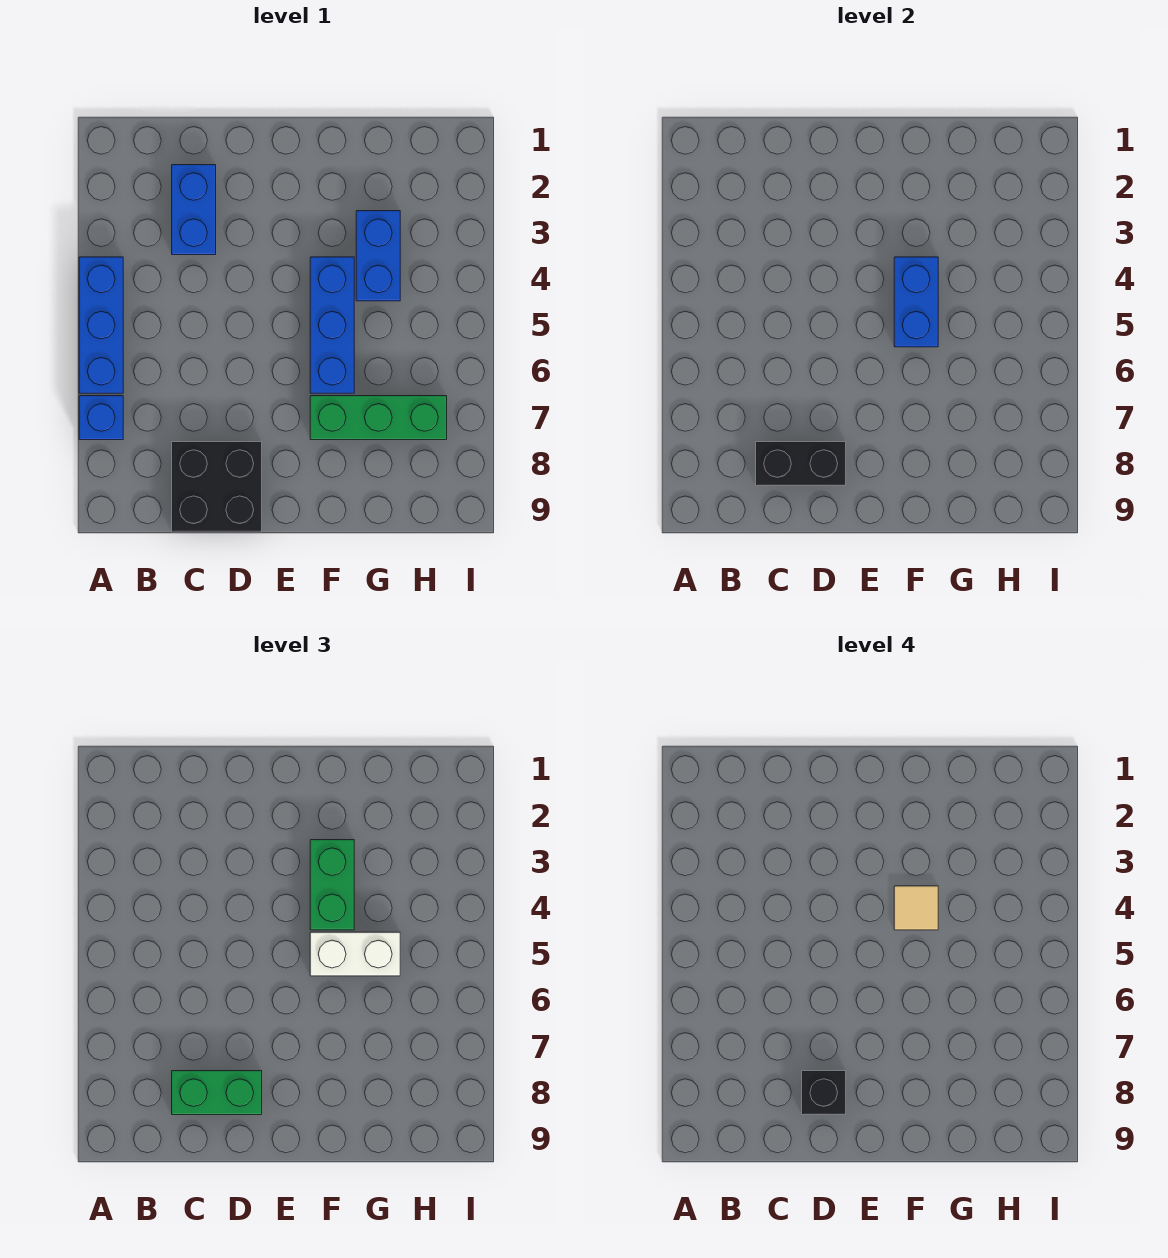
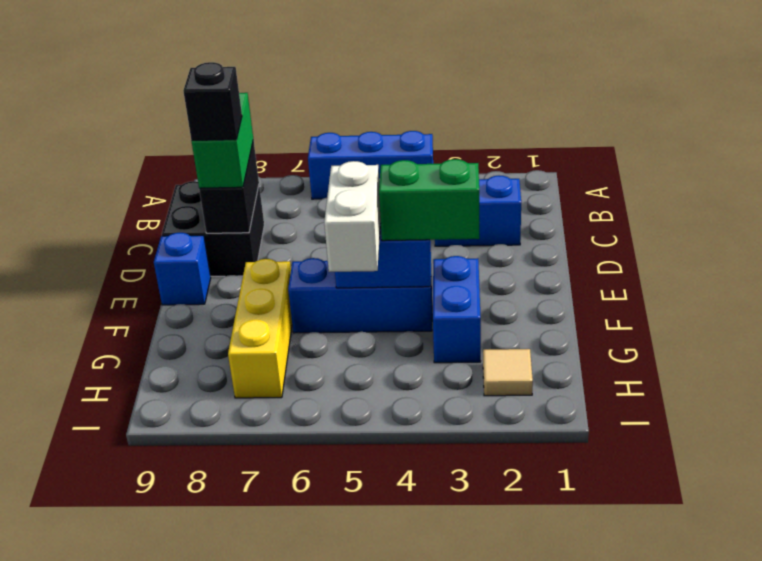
blue brick A7 level 1 -> blue brick E9 level 1
tan tile F4 level 4 -> tan tile H2 level 1
green brick F7:H7 level 1 -> yellow brick F7:H7 level 1
blue brick G3:G4 level 1 -> blue brick F3:G3 level 1

